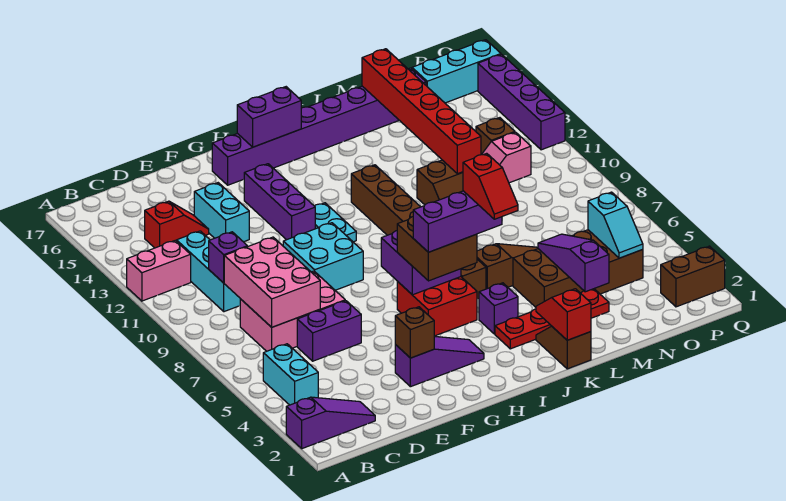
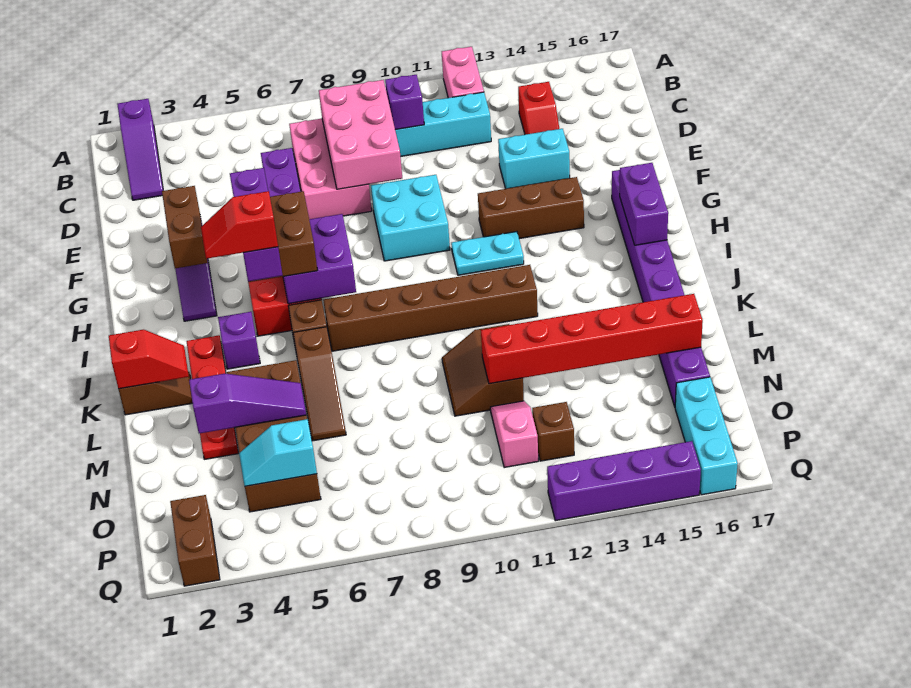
cyan brick B4:B5 level 1 -> none
pink brick C7:D9 level 2 -> pink brick C8:E9 level 2
brown brick F3 level 2 -> brown brick F3:G3 level 2
purple brick G12:G14 level 1 -> brown brick G12:G14 level 1

